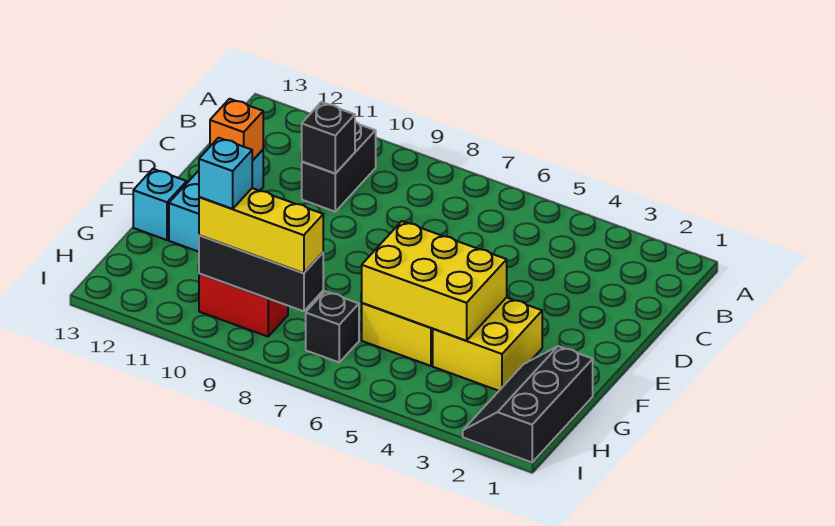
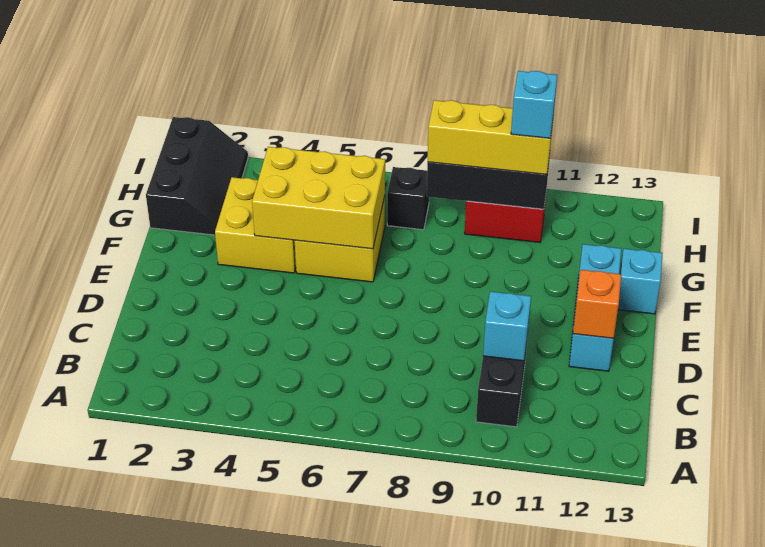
black brick C10 level 2 -> cyan brick C10 level 2

